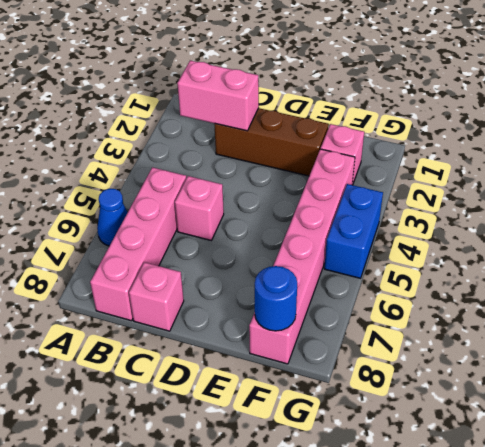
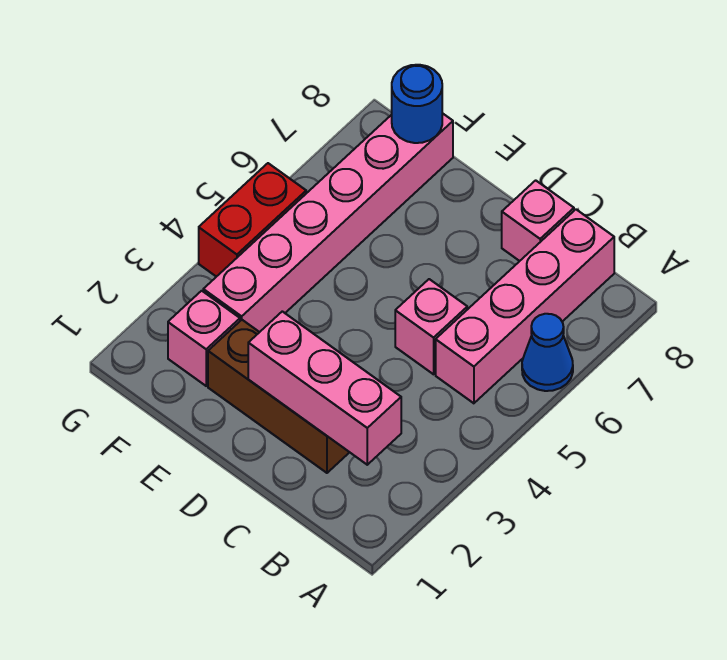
pink brick B2:C2 level 2 -> pink brick B2:D2 level 2
blue brick G4:G5 level 1 -> red brick G4:G5 level 1

